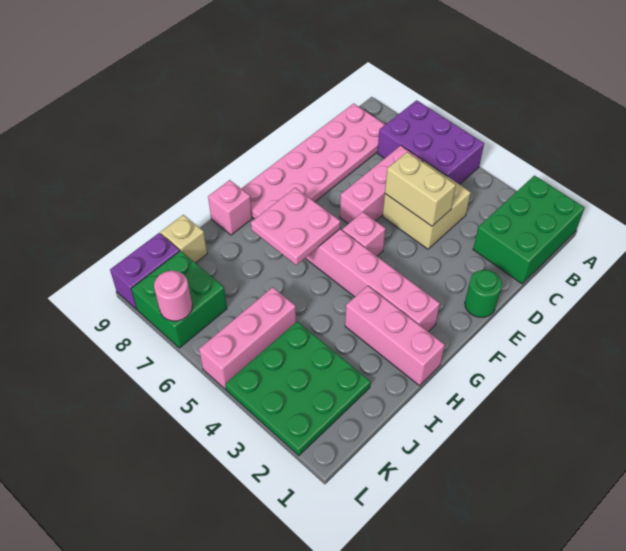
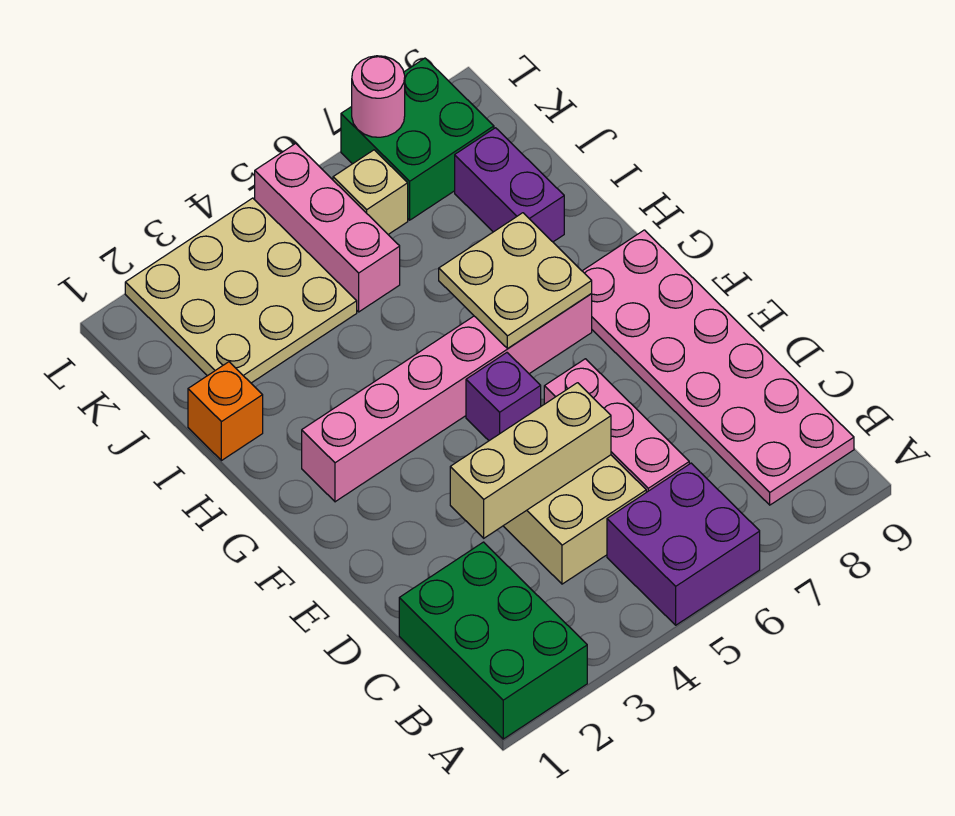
purple brick A5:B7 level 1 -> purple brick A5:B6 level 1
tan brick D4:D5 level 2 -> tan brick D3:D5 level 2
green round brick E1 level 1 -> none
pink brick F5 level 1 -> purple brick F5 level 1
pink plate G6:H7 level 2 -> tan plate G6:H7 level 2
pink brick H1:H3 level 1 -> none
pink brick H9 level 1 -> none
none -> orange brick I1 level 1
green plate J2:L4 level 1 -> tan plate J2:L4 level 1
tan brick J9 level 1 -> tan brick K6 level 1
purple brick K9:L9 level 1 -> purple brick I8:J8 level 1

